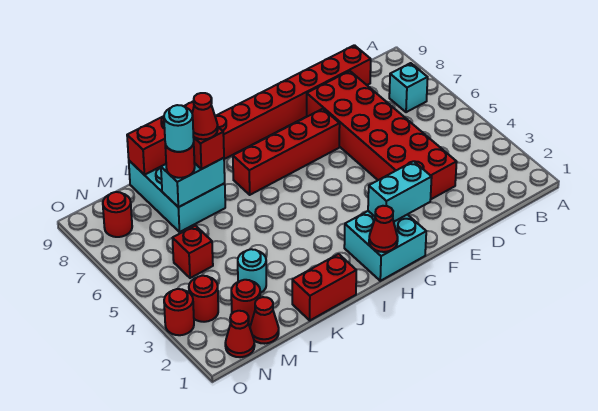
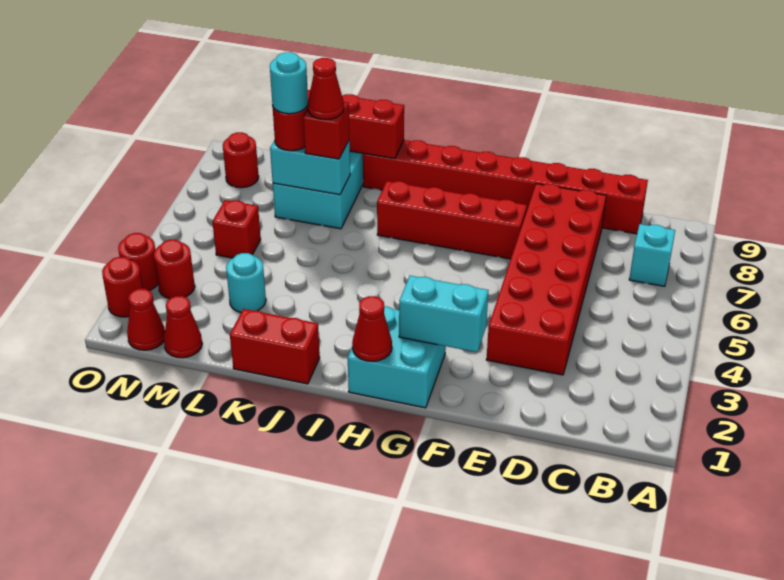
red round brick M2 level 1 -> red round brick O2 level 1

